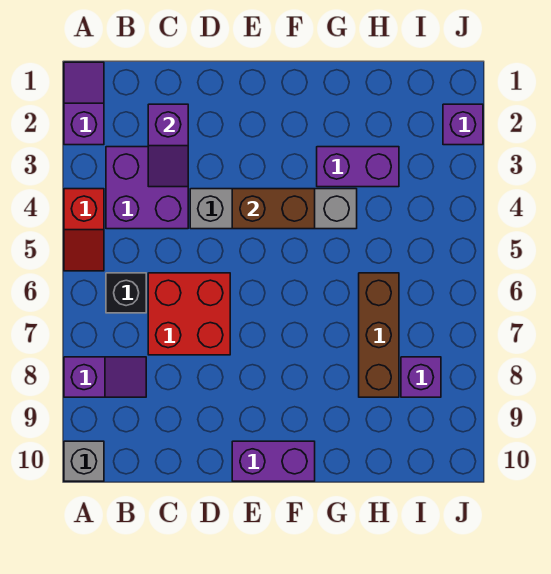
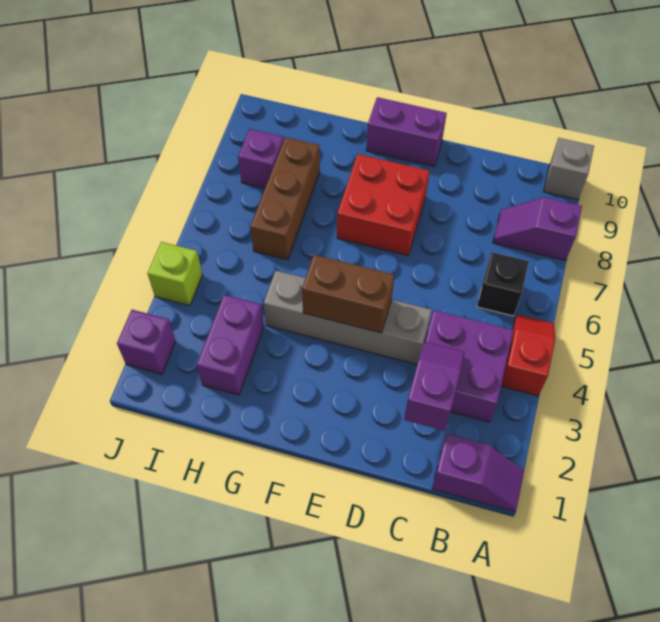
purple slope A1:A2 level 1 top 2 -> purple slope A1:B1 level 1 top B
red brick C6:D7 level 1 -> red brick E7:F8 level 1
purple brick G3:H3 level 1 -> purple brick H2:H3 level 1
none -> lime brick J4 level 1

